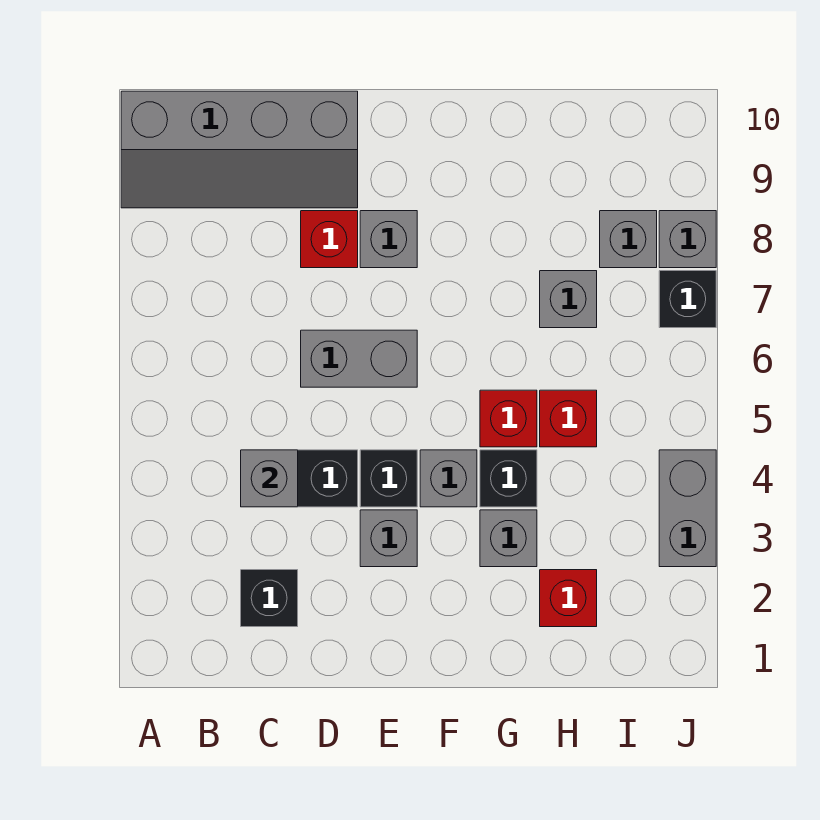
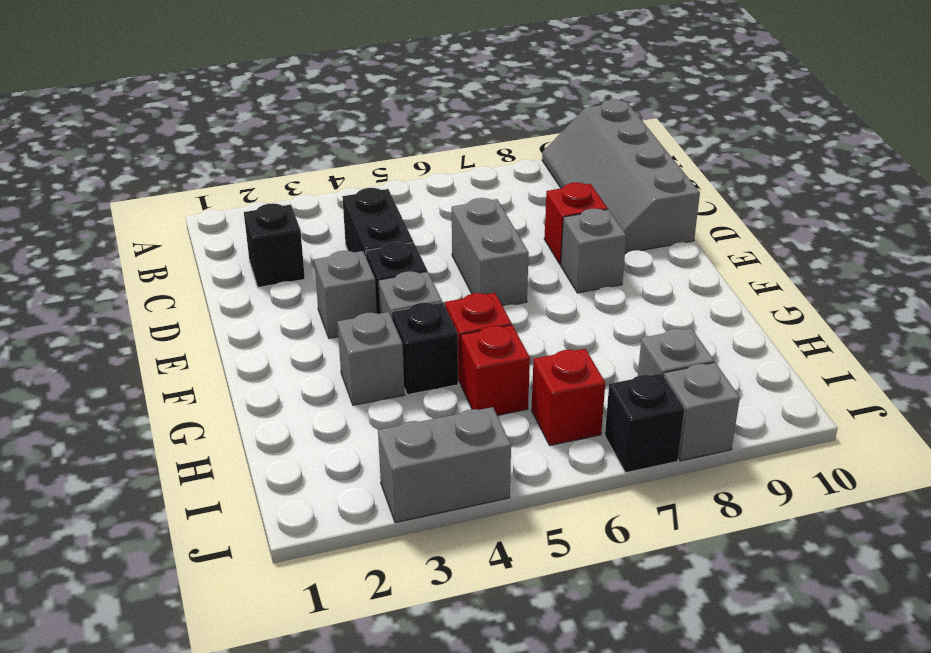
grey brick C4 level 2 -> none
red brick H2 level 1 -> red brick I6 level 1
grey brick H7 level 1 -> none

